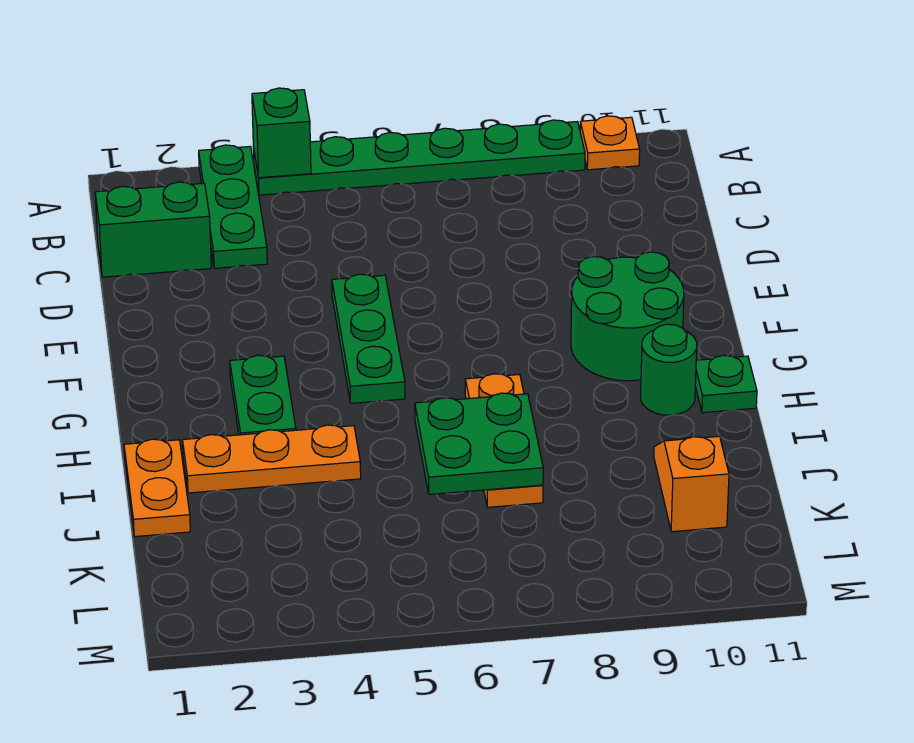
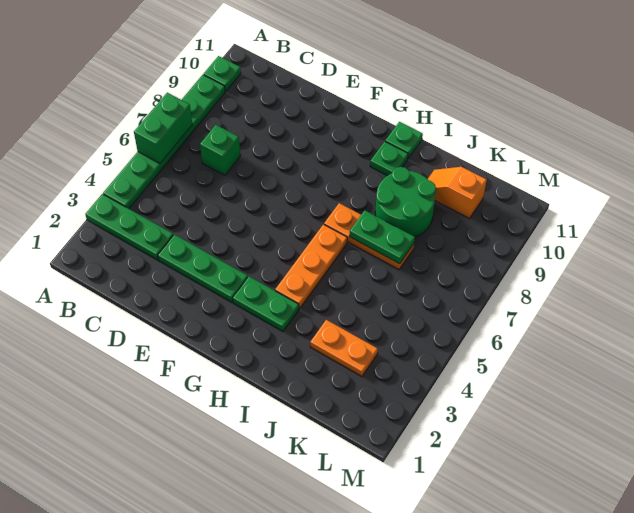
green brick A4 level 2 -> green brick C7 level 1
orange plate A10 level 1 -> green plate A10 level 1
green brick C1:C2 level 1 -> green brick A6:A7 level 2
green plate E5:G5 level 1 -> green plate D3:F3 level 1
green round brick F9:G10 level 1 -> green round brick I8:J9 level 1
green round brick H10 level 1 -> green plate H10 level 1
orange plate I1:J1 level 1 -> orange plate J3:K3 level 1
orange plate I2:I4 level 1 -> orange plate H4:H6 level 1
green plate I6:J7 level 2 -> green plate I7:J7 level 2

